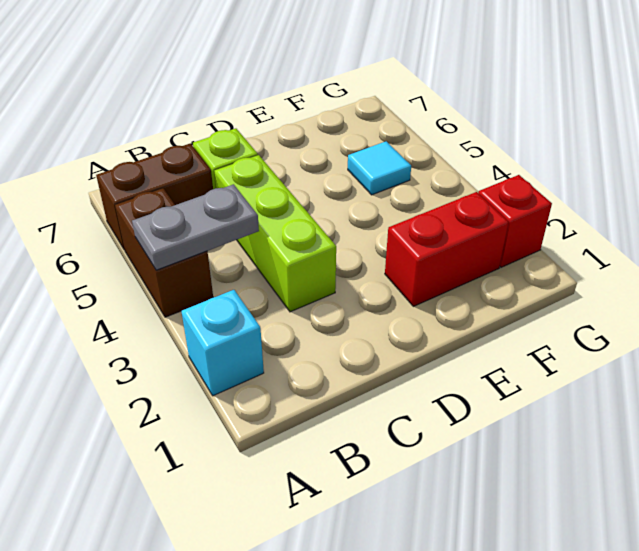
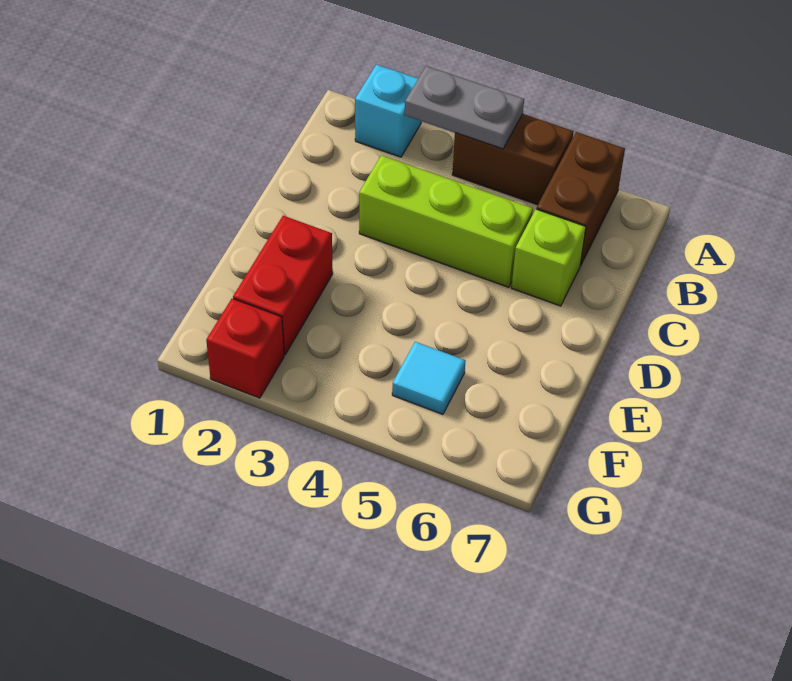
grey plate A4:B4 level 2 -> grey plate A3:A4 level 2

